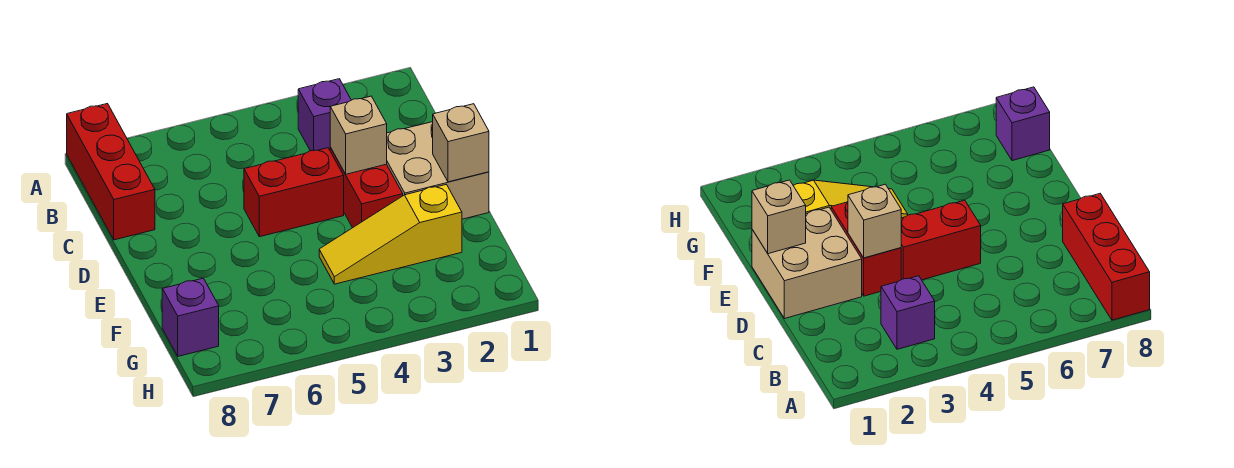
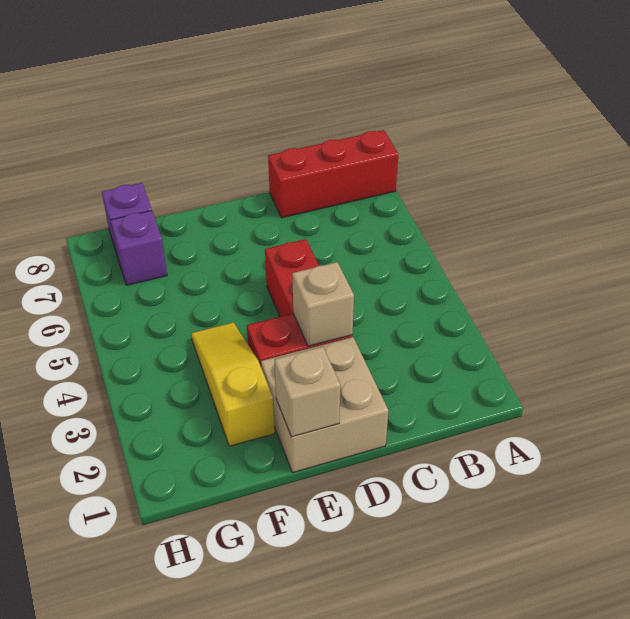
purple brick B3 level 1 -> purple brick G7 level 1

